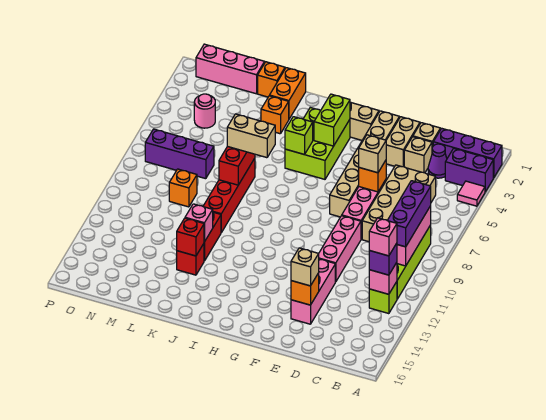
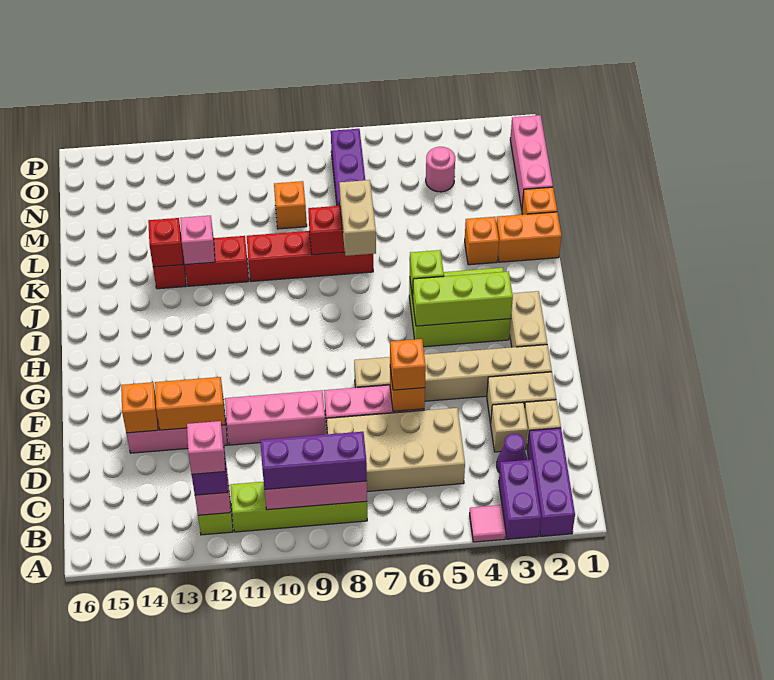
tan brick E6 level 3 -> orange brick E6 level 3
none -> orange brick E12:E13 level 2
tan brick E14 level 3 -> none
lime brick H3:H4 level 2 -> lime brick H3:H5 level 2

